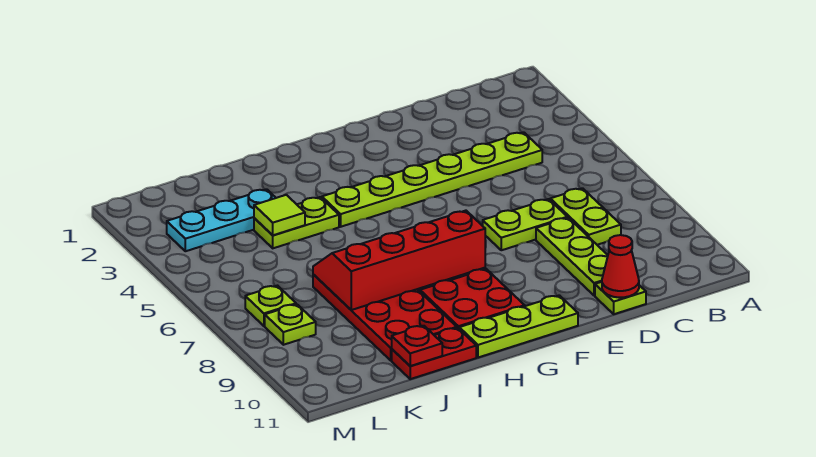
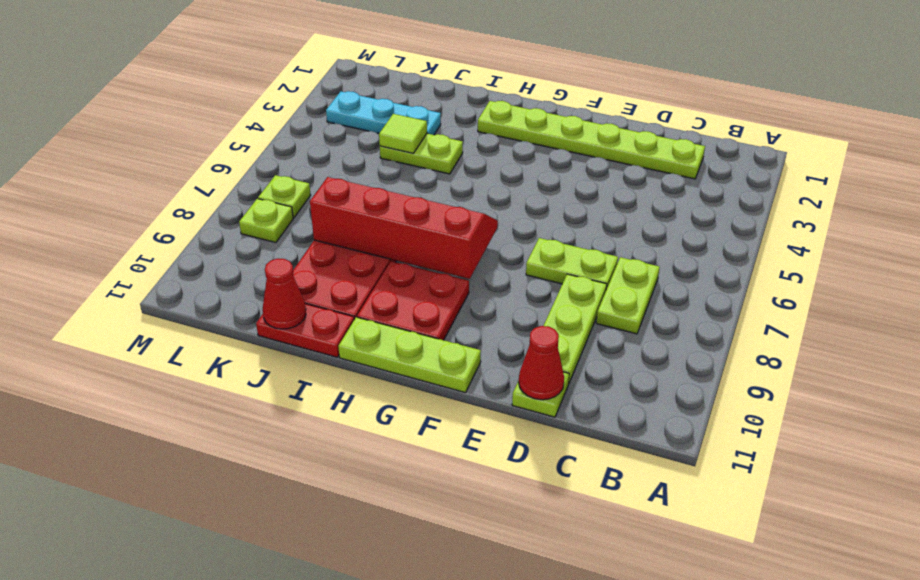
lime plate C4:H4 level 1 -> lime plate C2:H2 level 1
red plate J11 level 2 -> red cone J11 level 2

